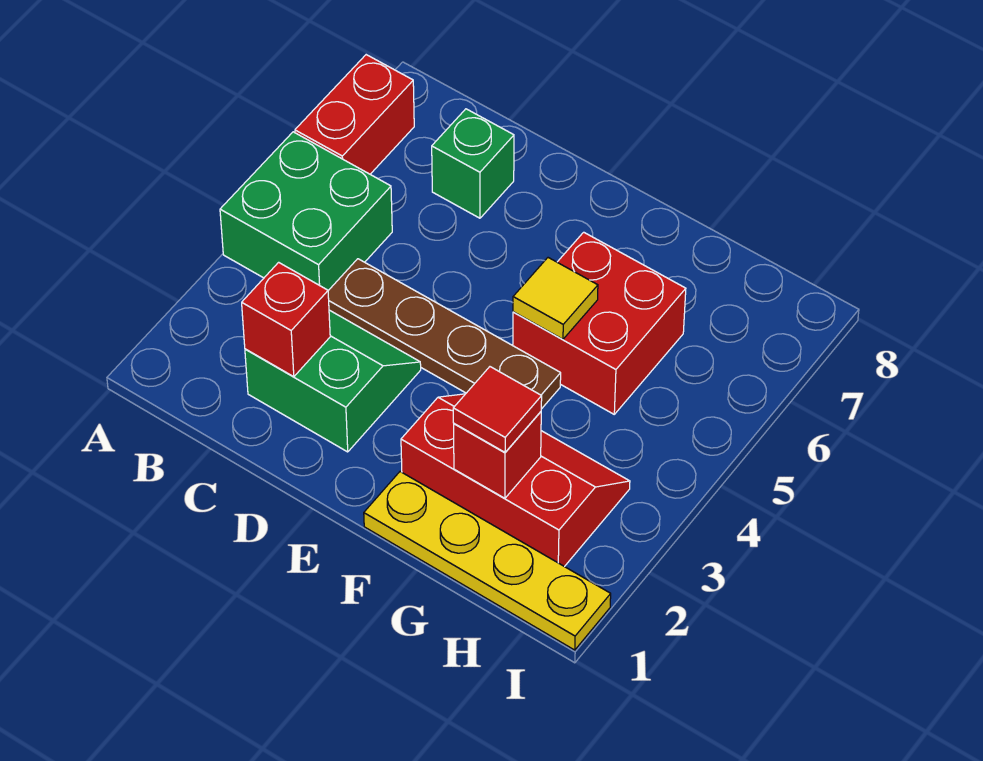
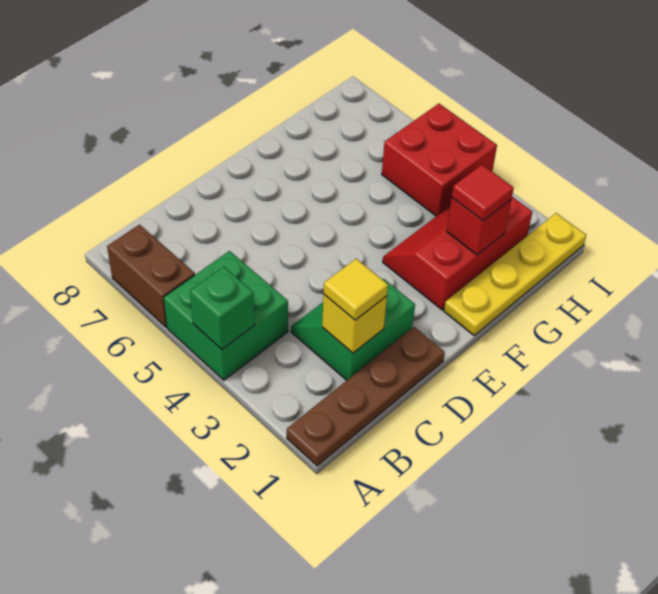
red brick A6:A7 level 1 -> brown brick A6:A7 level 1
red brick C2 level 2 -> yellow brick C2 level 2
brown plate C4:F4 level 1 -> brown plate A1:D1 level 1
green brick C7 level 1 -> green brick A4 level 2
red brick F5:G6 level 1 -> red brick H4:I5 level 1
yellow tile F5 level 2 -> yellow tile C2 level 3

